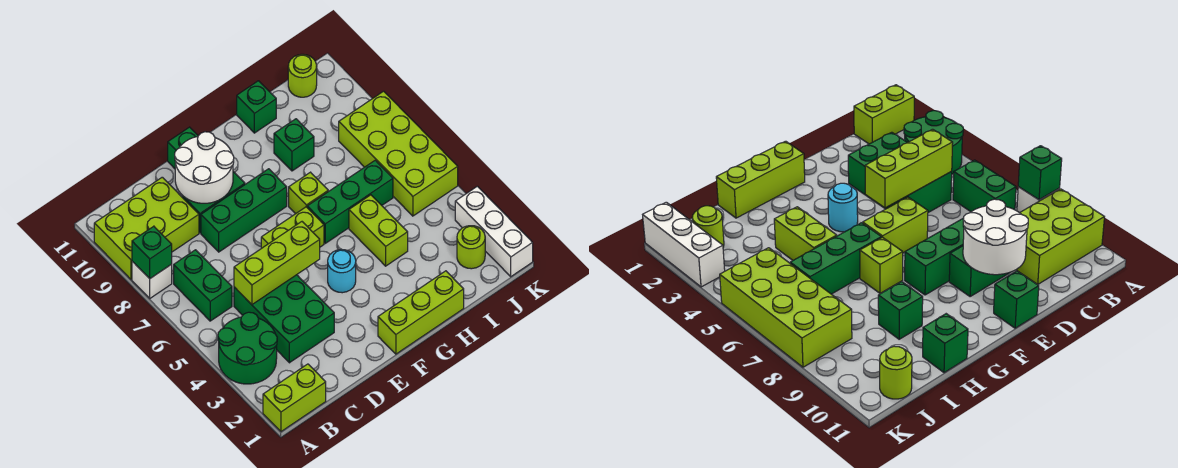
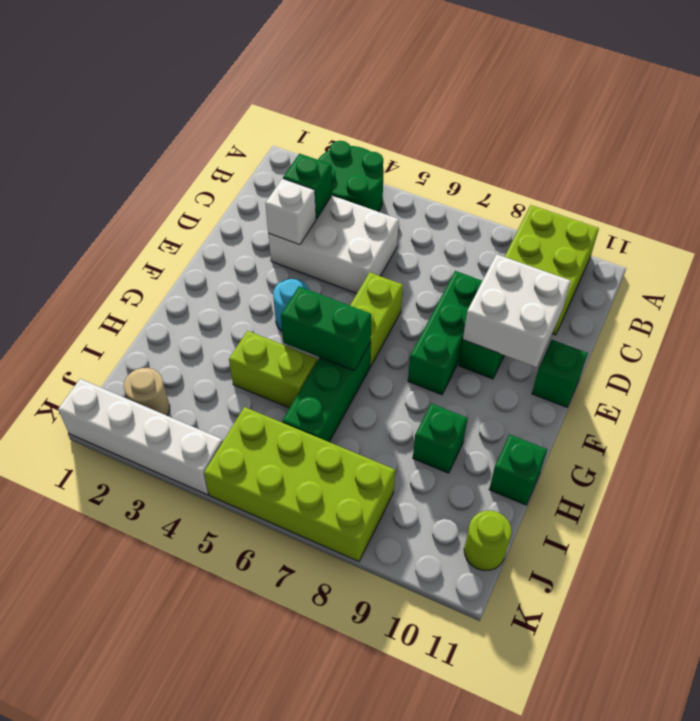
lime brick A1:B1 level 1 -> none
white brick A8 level 1 -> white brick D3 level 2
green brick A8 level 2 -> green brick C3 level 2
green brick B6:B7 level 1 -> green brick G5:G6 level 2
green brick C3:D5 level 1 -> white brick C3:D5 level 1
lime brick C5:E5 level 2 -> none
white round brick D9:E10 level 2 -> white brick D9:E10 level 2
lime brick F1:H1 level 1 -> none
lime brick G7 level 1 -> none
lime round brick J2 level 1 -> tan round brick J2 level 1
white brick K1:K3 level 1 -> white brick K1:K4 level 1

